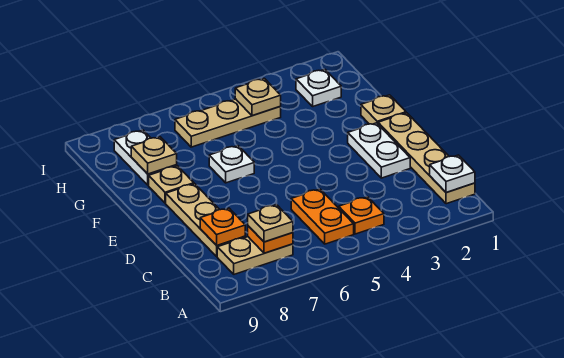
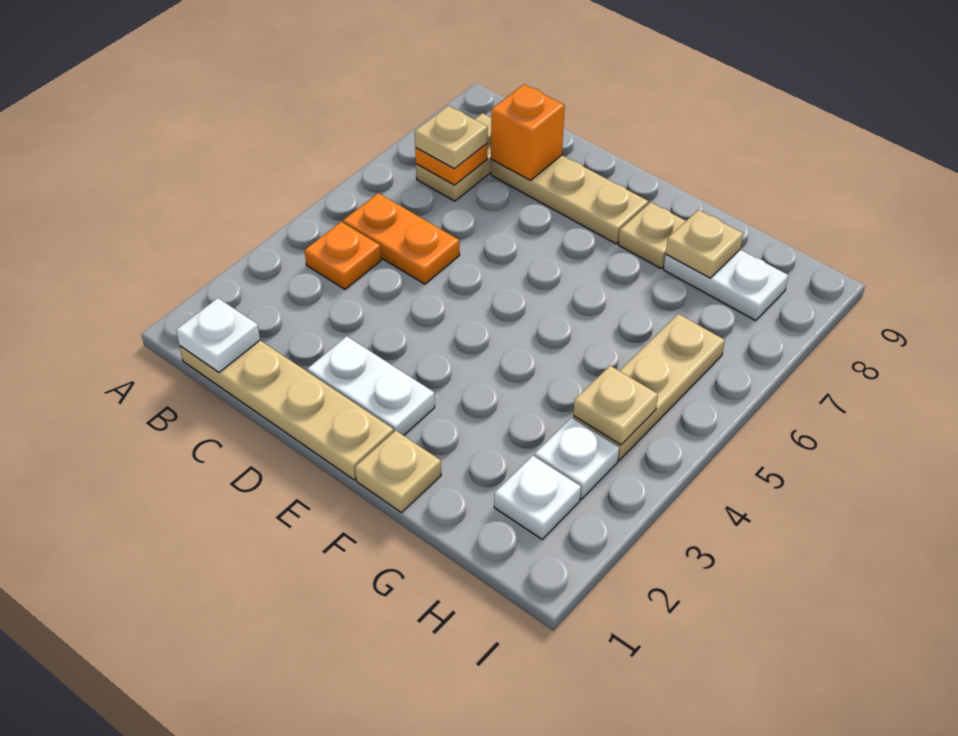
orange plate C8 level 2 -> orange brick C8 level 2
white plate F6 level 1 -> white plate H3 level 1

